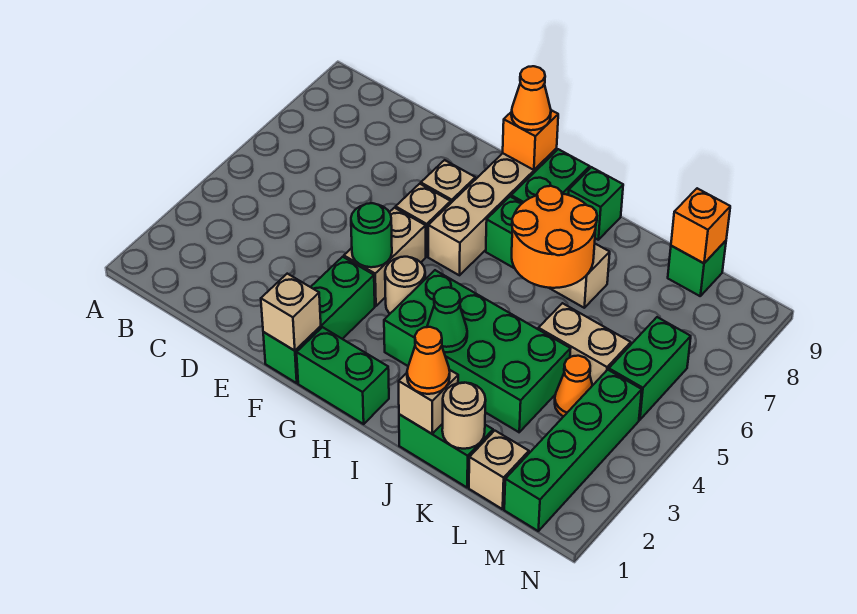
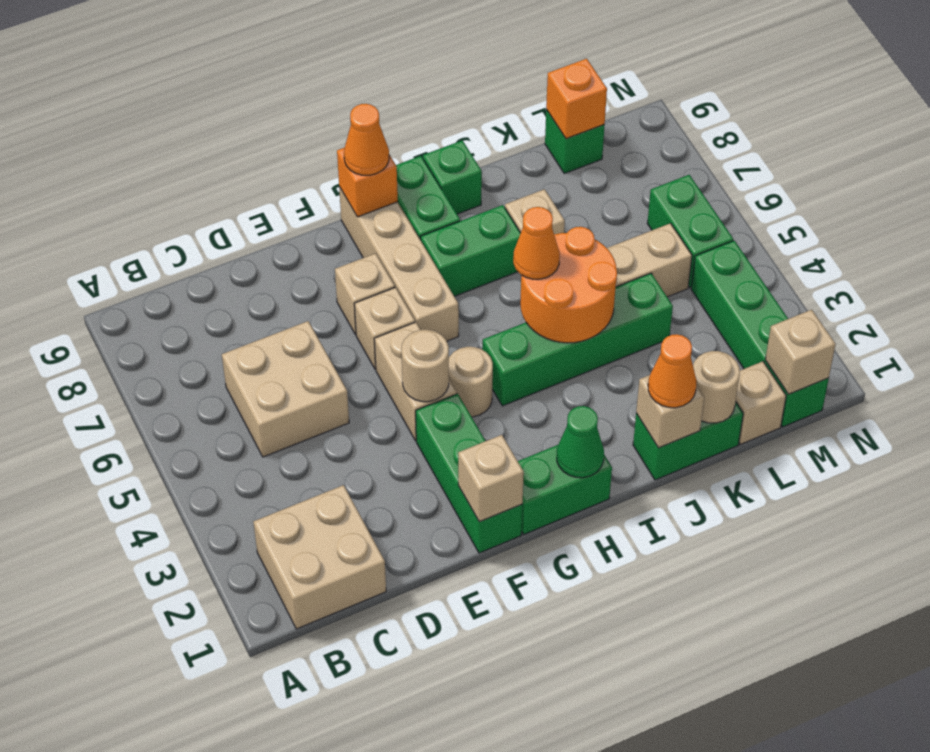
none -> tan brick B1:C2 level 1
none -> tan brick C5:D6 level 1
green round brick F4 level 2 -> tan round brick F4 level 2
green brick H3:K4 level 1 -> green brick H4:K4 level 1
green cone I3 level 2 -> green cone H1 level 2
orange round brick I6:J7 level 2 -> orange round brick I4:J5 level 2
orange cone L4 level 1 -> orange cone I5 level 3
none -> tan brick M1 level 2

